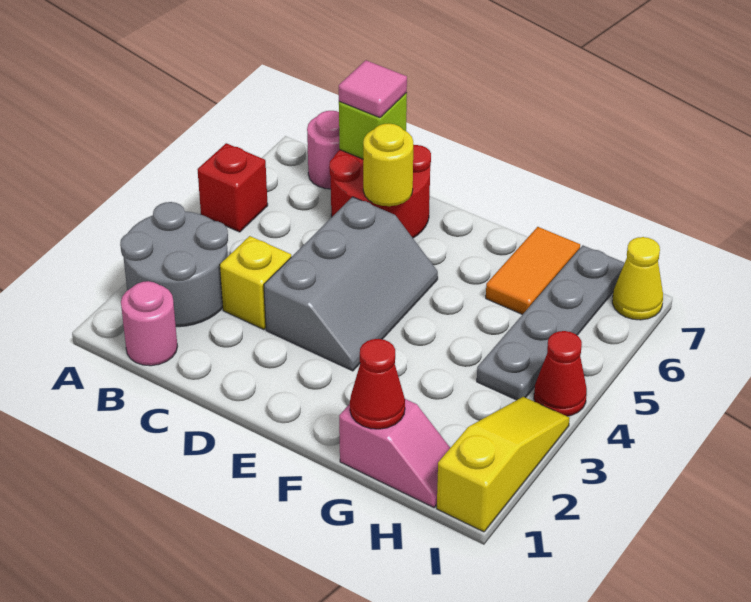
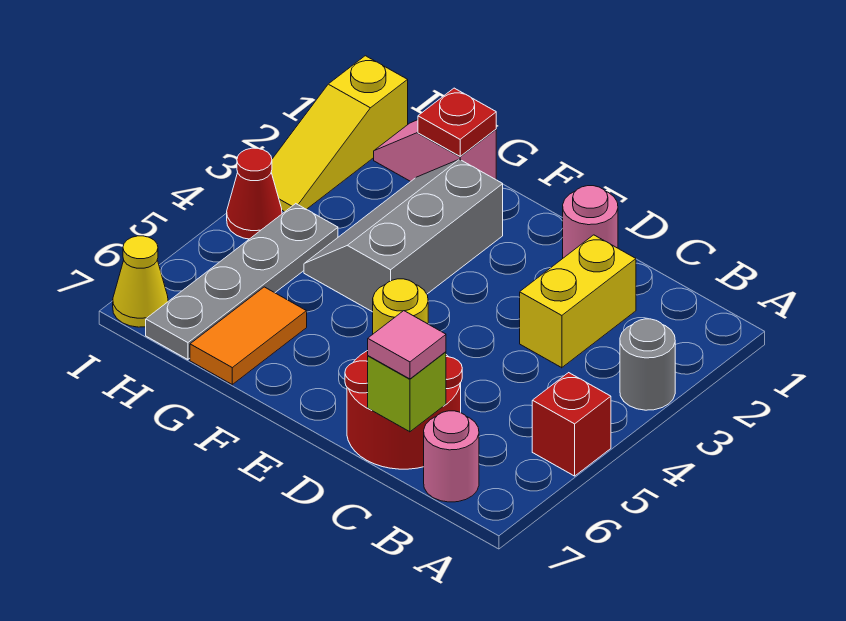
grey round brick A2:B3 level 1 -> grey round brick A3 level 1
pink round brick B1 level 1 -> pink round brick D1 level 1
yellow brick C3 level 1 -> yellow brick C2:C3 level 1
grey slope D3:E5 level 1 top D -> grey slope F2:G4 level 1 top F
red cone G1 level 2 -> red plate G1 level 2

